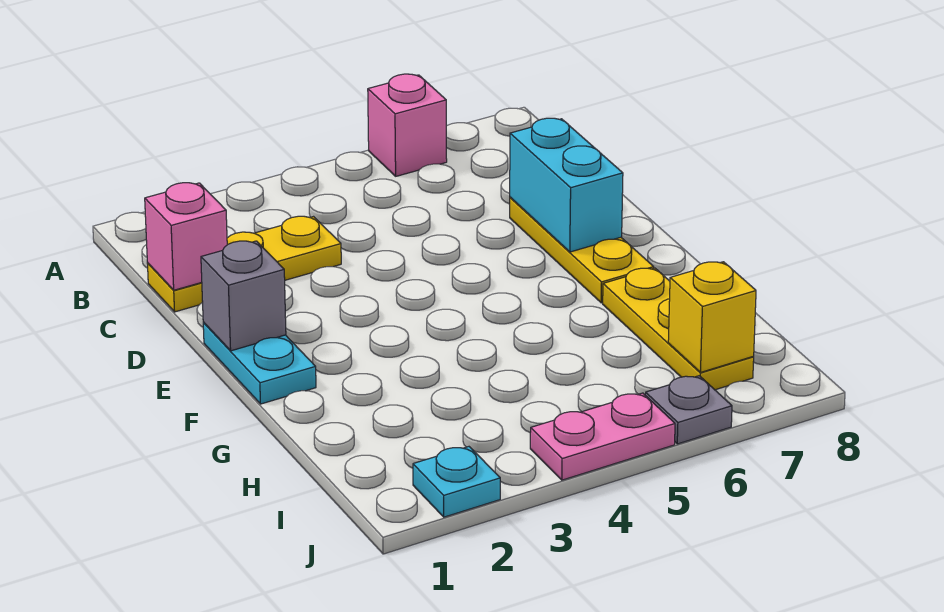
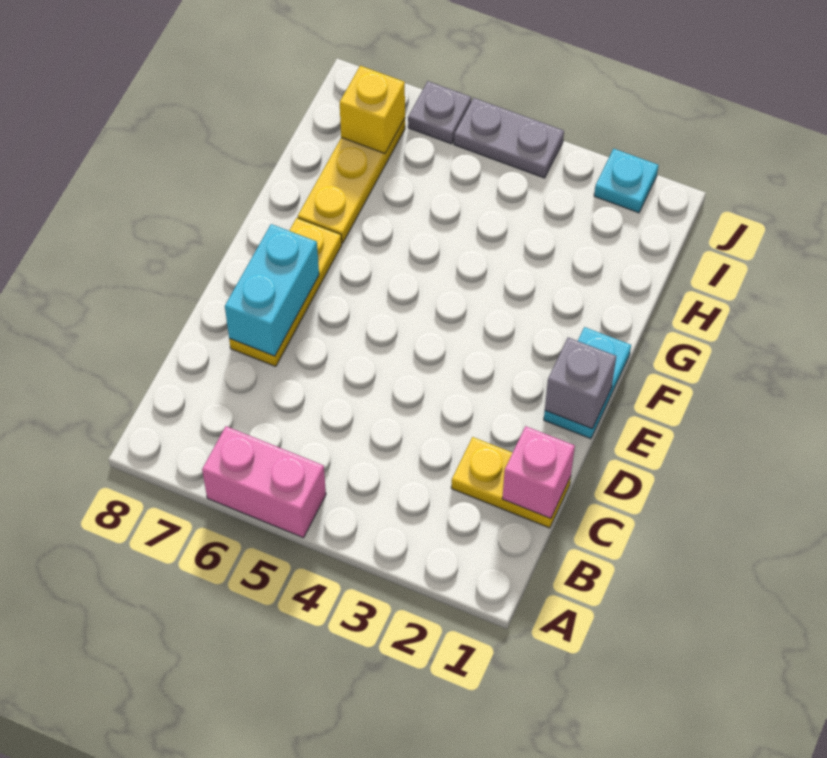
pink brick A6 level 1 -> pink brick A5:A6 level 1
yellow plate C1:C3 level 1 -> yellow plate C1:C2 level 1
pink plate J4:J5 level 1 -> grey plate J4:J5 level 1

